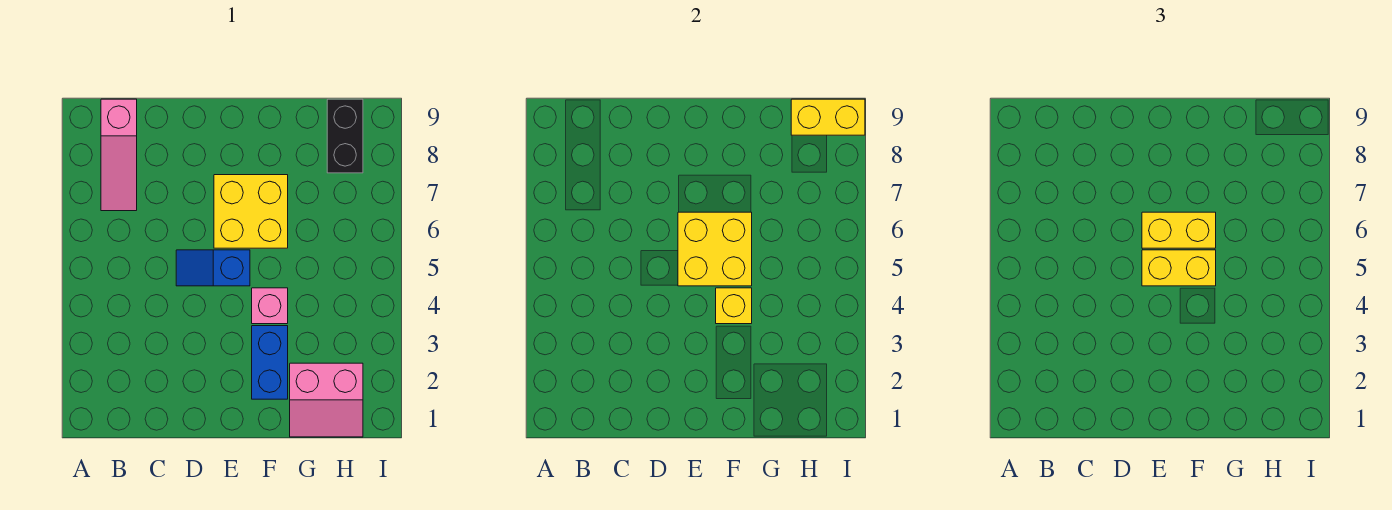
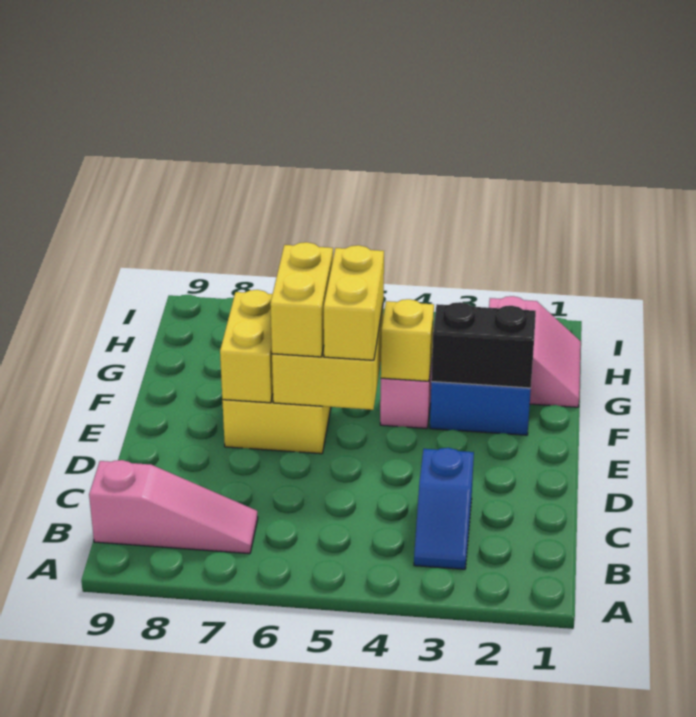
blue slope D5:E5 level 1 top E -> blue slope B3:C3 level 1 top C
black brick H8:H9 level 1 -> black brick F2:F3 level 2
yellow brick H9:I9 level 2 -> yellow brick E7:F7 level 2

